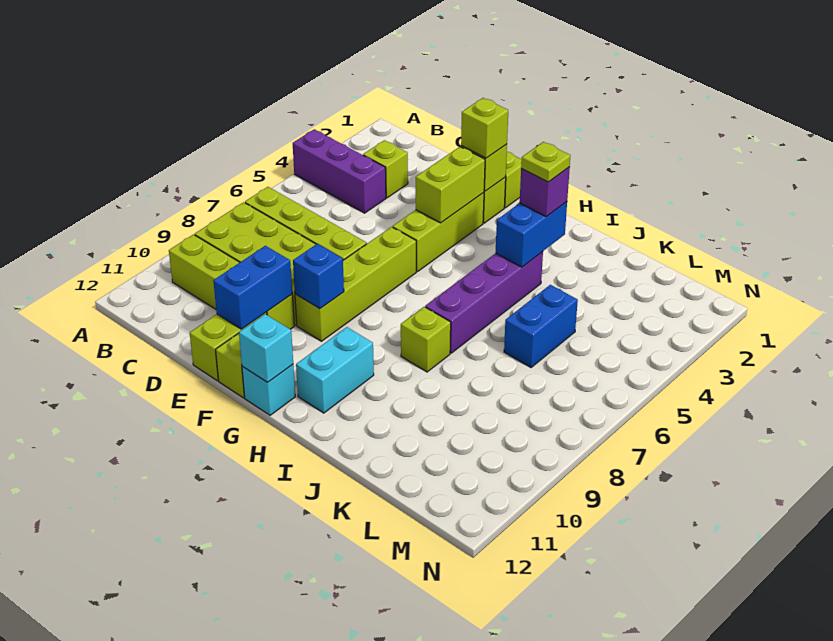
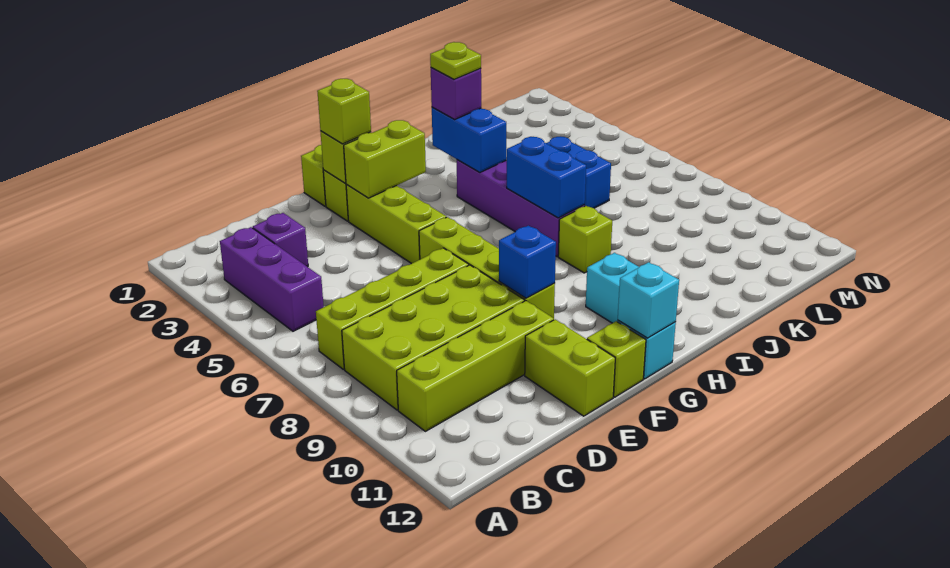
purple brick A4:C4 level 1 -> purple brick B3:B5 level 1
lime brick C3 level 1 -> purple brick C3 level 1
blue brick E10:E11 level 2 -> blue brick I6:I7 level 2
lime brick F3:F4 level 2 -> lime brick F3:G3 level 2

